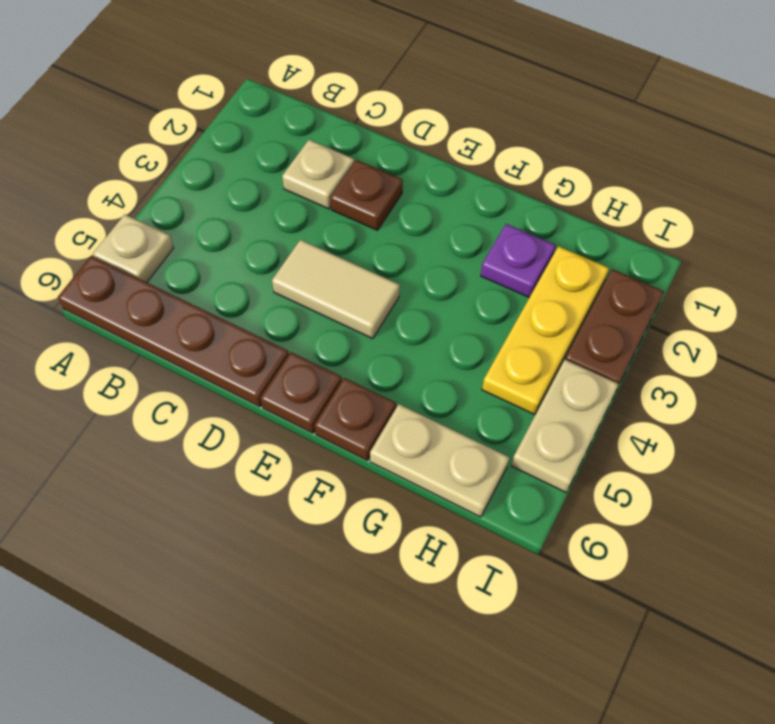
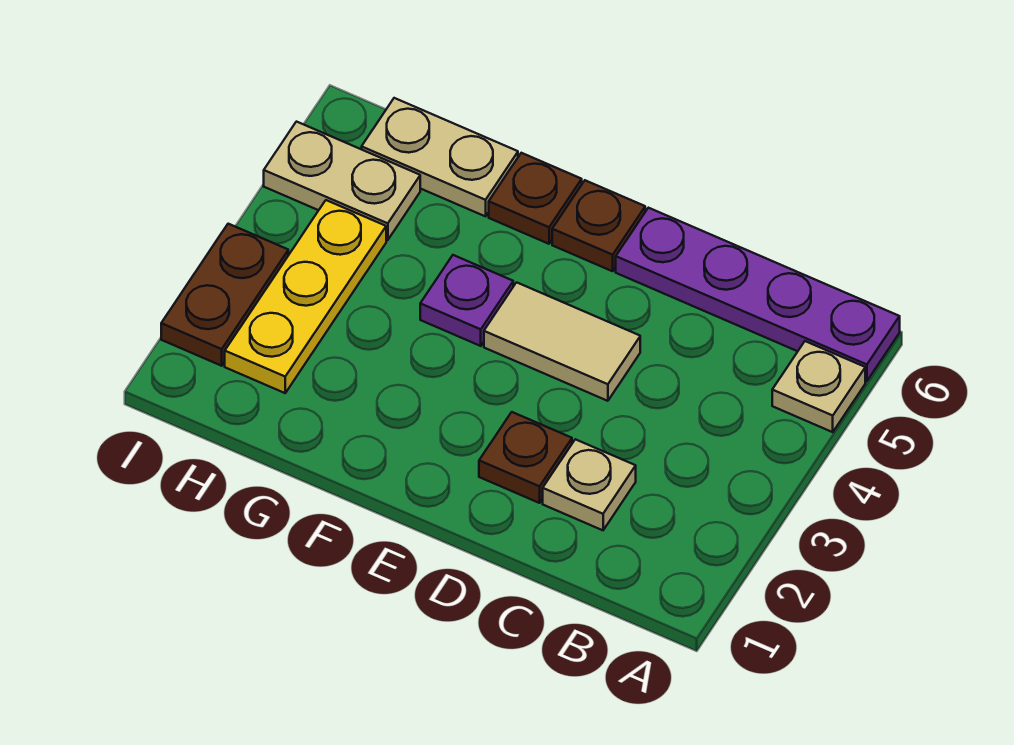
brown plate A6:D6 level 1 -> purple plate A6:D6 level 1
purple plate G2 level 1 -> purple plate F4 level 1
tan plate I4:I5 level 1 -> tan plate H5:I5 level 1

